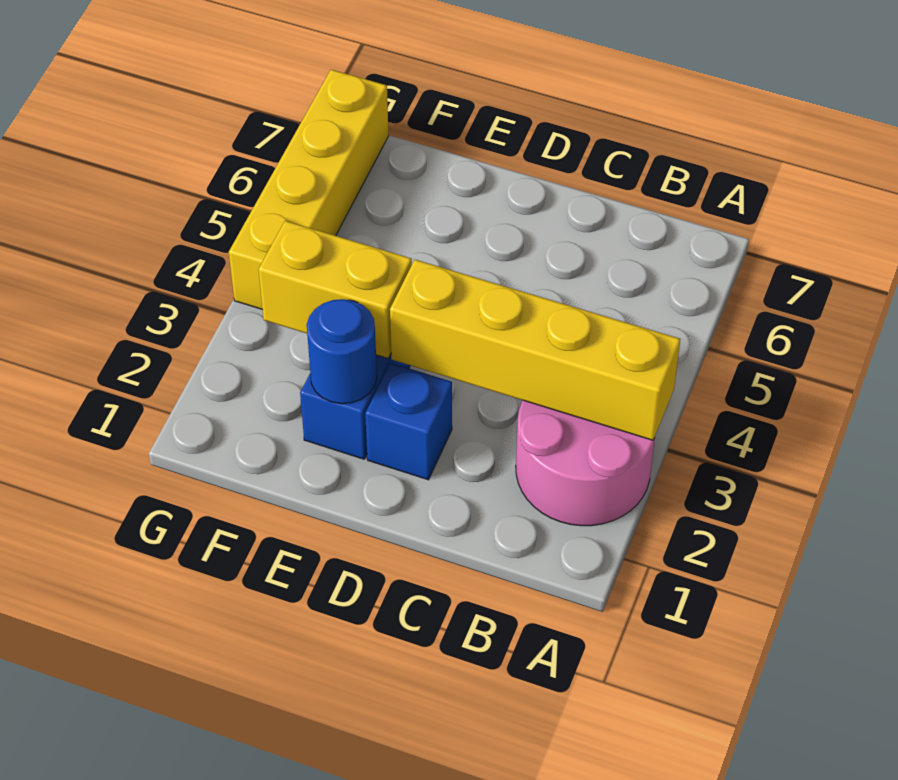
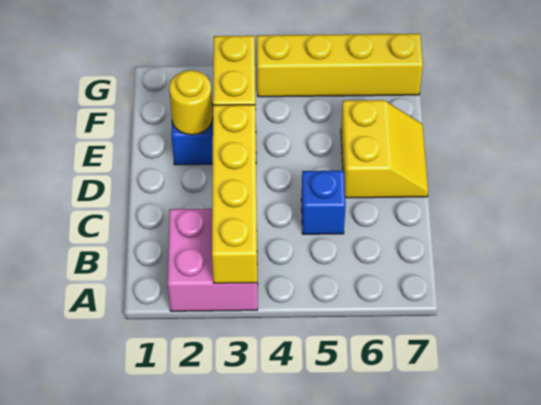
pink round brick A2:B3 level 1 -> pink brick A2:B3 level 1
blue brick D2 level 1 -> blue brick C5 level 1
none -> yellow slope D6:E7 level 1 top 6
blue round brick E2 level 2 -> yellow round brick E2 level 2

